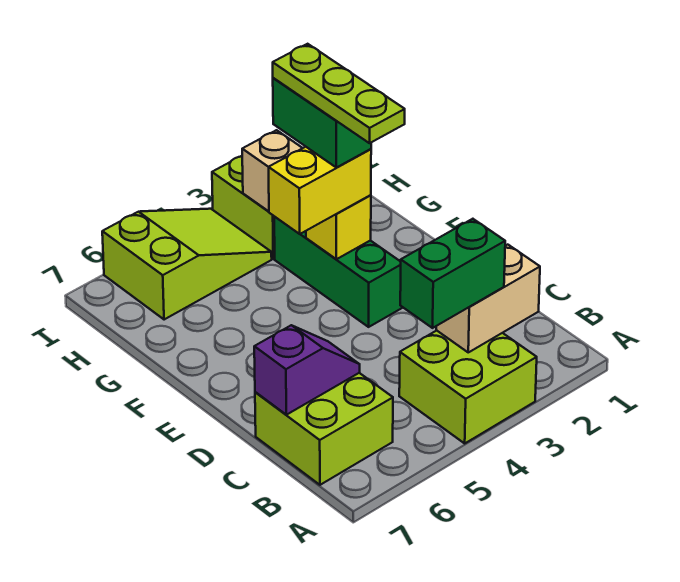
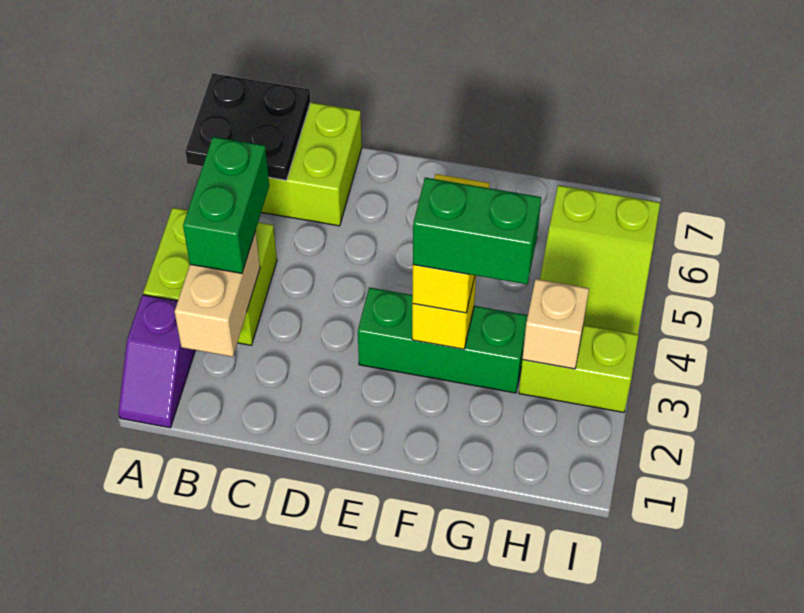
none -> black plate A6:B7 level 2
purple slope C6:C7 level 2 top 7 -> purple slope A1:A2 level 1 top 2
lime plate E3:G3 level 5 -> none

